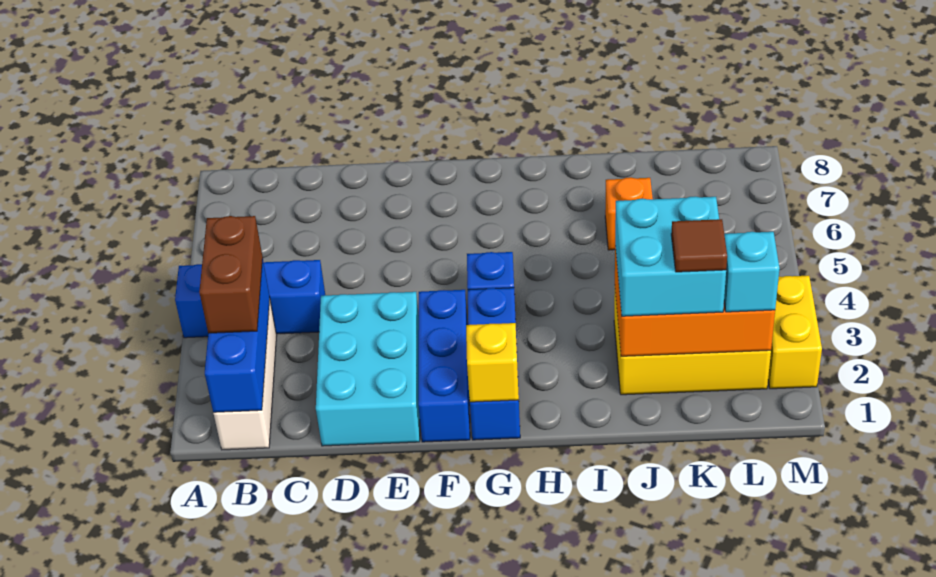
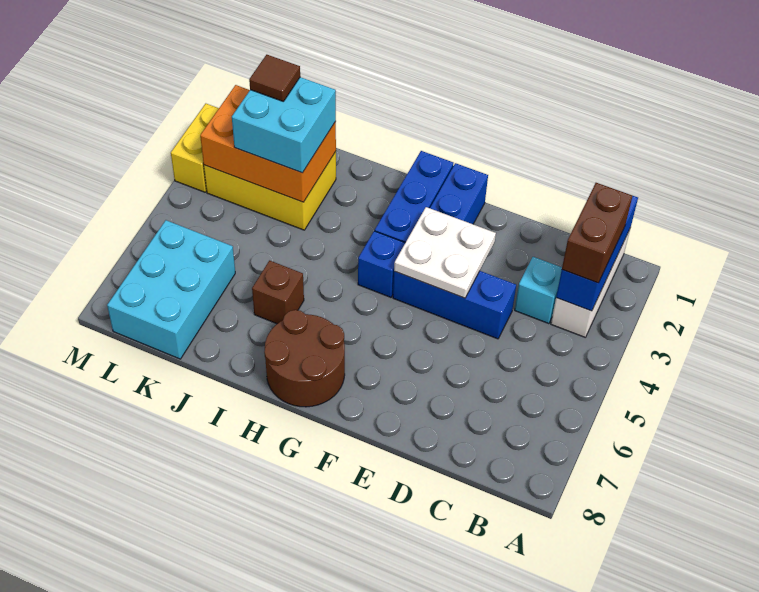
blue brick A4:C4 level 1 -> blue brick D4:F4 level 1
cyan brick D1:E3 level 1 -> cyan brick K6:L8 level 1
none -> white plate E3:F4 level 2
yellow brick G1 level 2 -> none
none -> brown round brick G7:H8 level 1
none -> brown brick I6 level 1
orange brick J6 level 1 -> none
cyan brick L2 level 3 -> cyan brick C3 level 1

